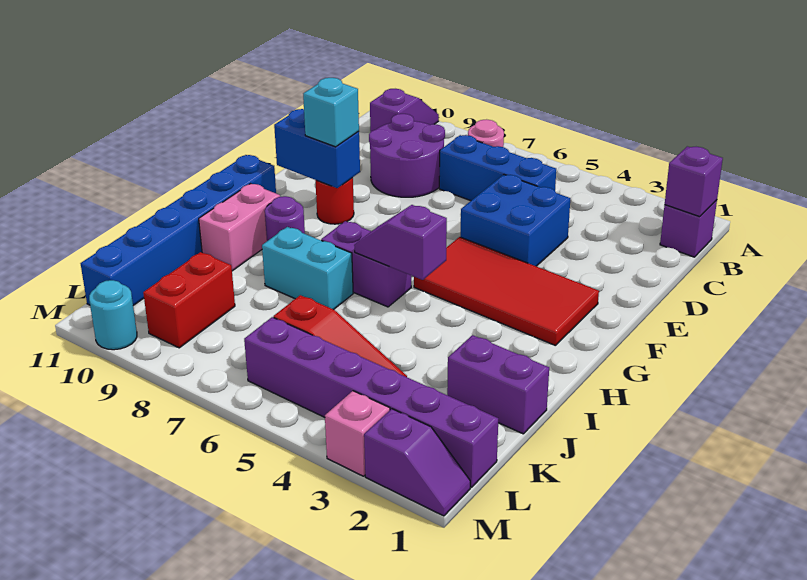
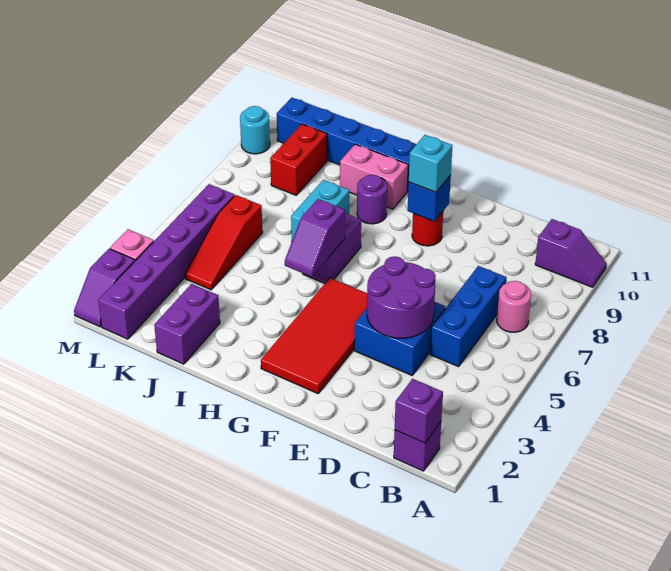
purple round brick C8:D9 level 1 -> purple round brick D4:E5 level 2
blue brick F9:F10 level 2 -> blue brick F9 level 2
purple slope H5:H6 level 2 top 5 -> purple slope H5:H6 level 2 top 6
red brick K9:L9 level 1 -> red brick K9:K10 level 1

